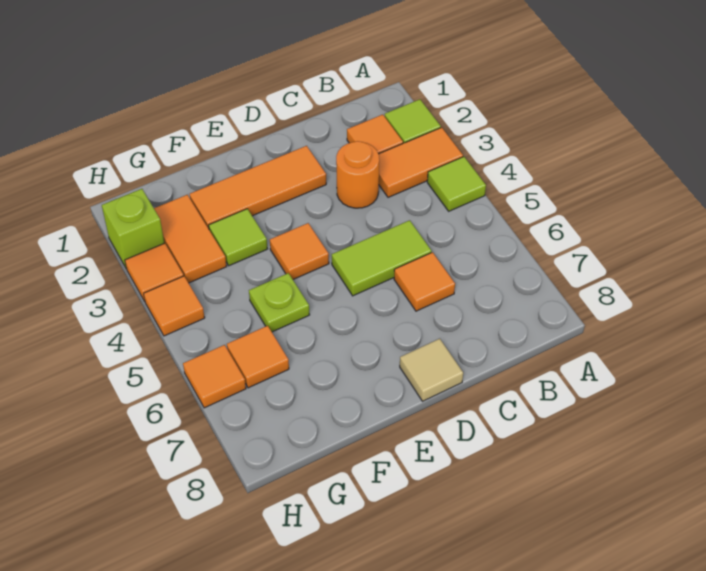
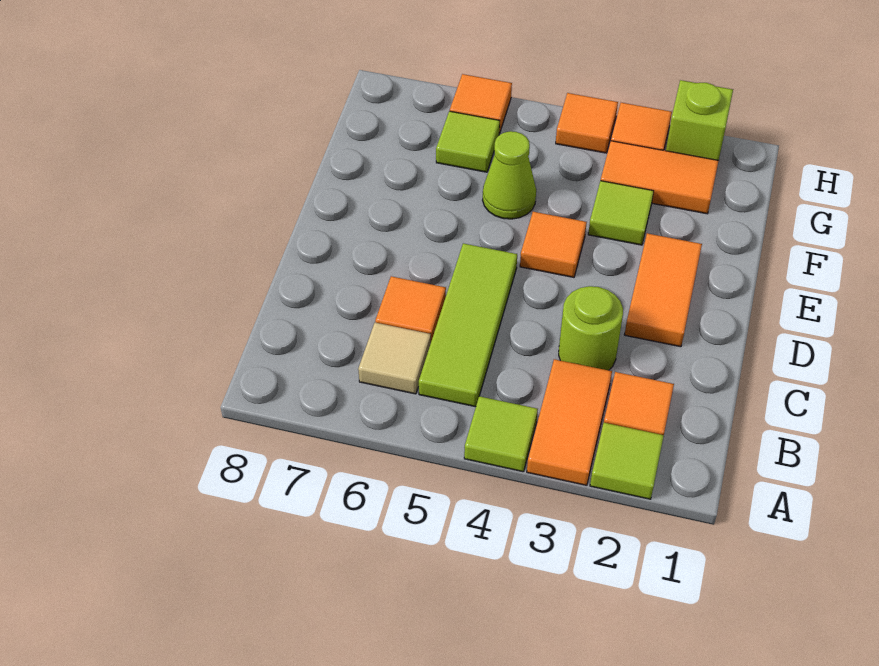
orange round brick C3 level 1 -> lime round brick C3 level 1
lime tile C5:D5 level 1 -> lime tile B5:D5 level 1
orange tile D2:F2 level 1 -> orange tile D2:E2 level 1
tan tile D8 level 1 -> tan tile B6 level 1
lime plate F5 level 1 -> lime cone F5 level 1
orange tile G6 level 1 -> lime tile G6 level 1

